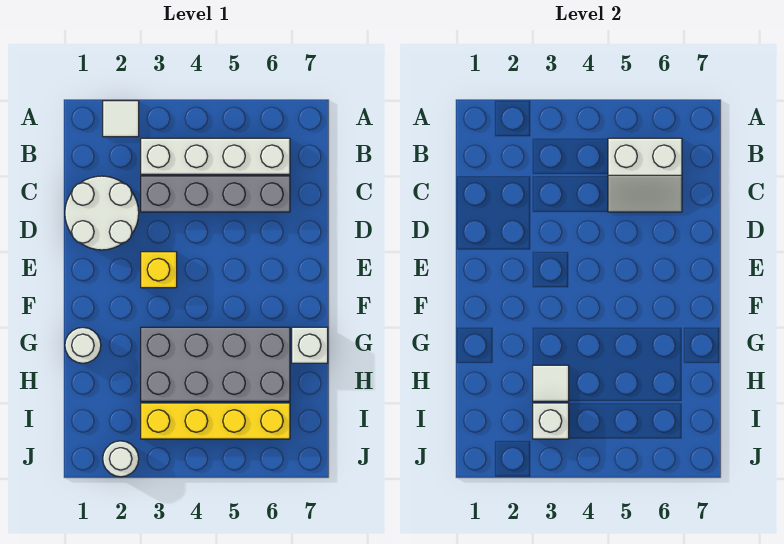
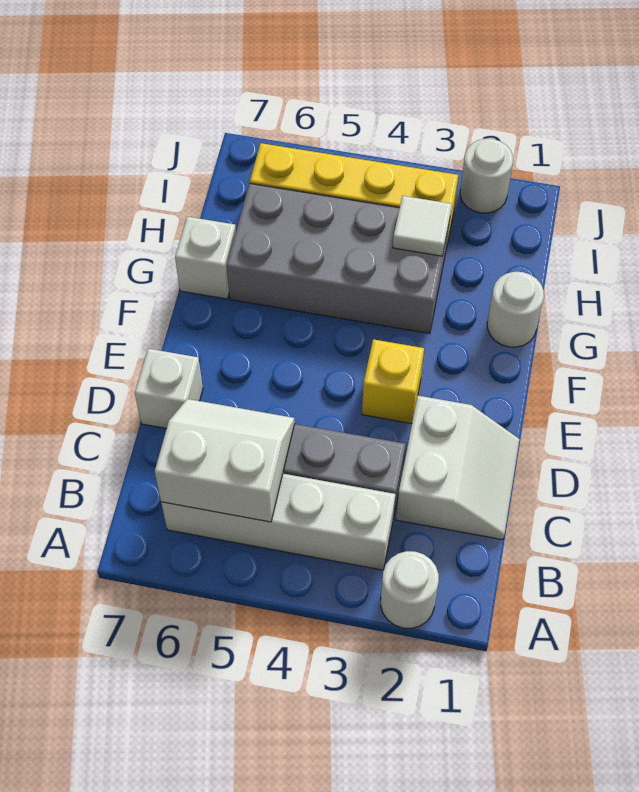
white tile A2 level 1 -> white round brick A2 level 1
white round brick C1:D2 level 1 -> white slope C1:D2 level 1 top 2
white brick I3 level 2 -> white brick D7 level 1

